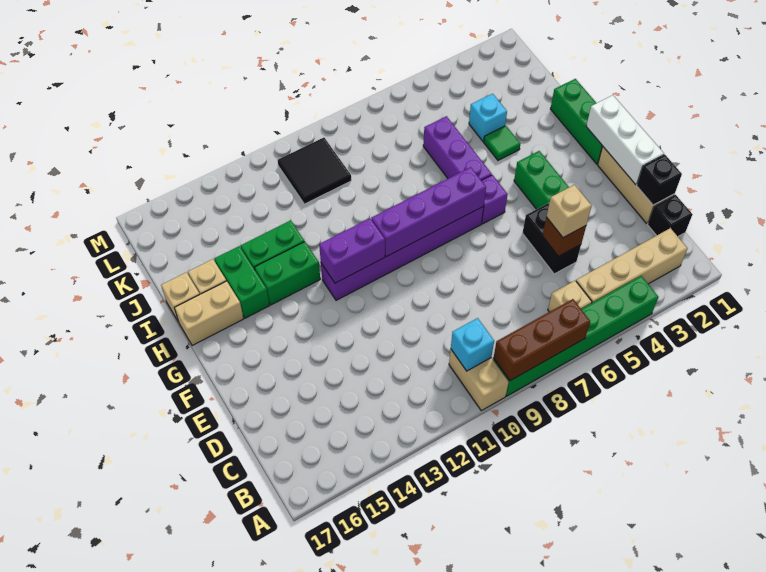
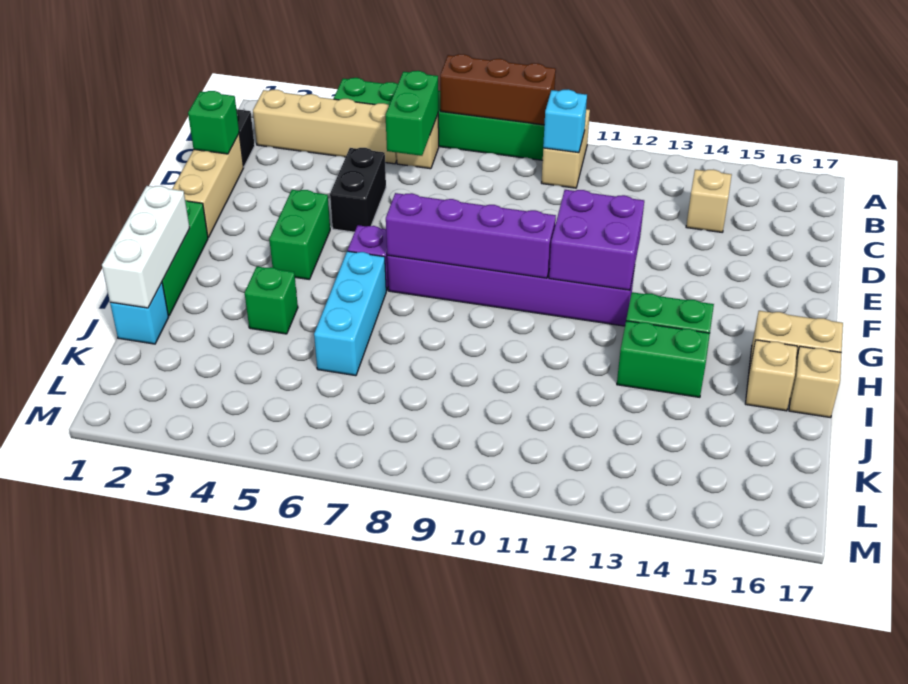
black brick D1 level 2 -> green brick D1 level 2
brown brick D5 level 2 -> none
tan brick D5 level 3 -> tan brick C14 level 1
white brick E1:G1 level 2 -> white brick H1:J1 level 2
purple brick G11:G12 level 2 -> purple brick F11:G12 level 2
purple brick H6:J6 level 1 -> cyan brick H6:J6 level 1
green brick H15:I15 level 1 -> green brick B6:C6 level 2
green tile I4 level 1 -> green brick I4 level 1
cyan brick J4 level 1 -> cyan brick J1 level 1
black tile K10:L11 level 1 -> none

